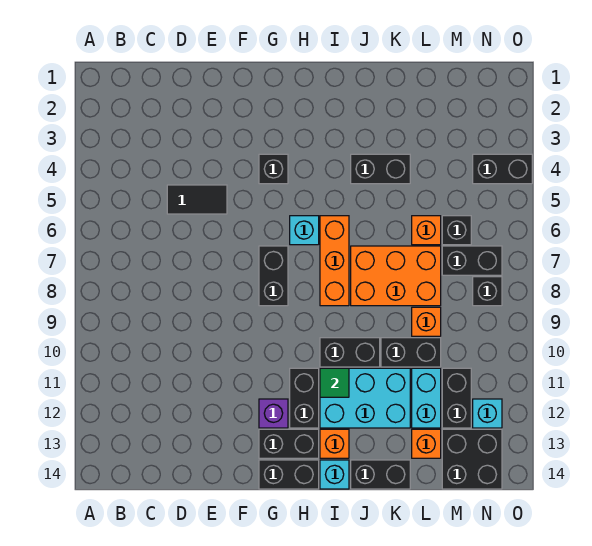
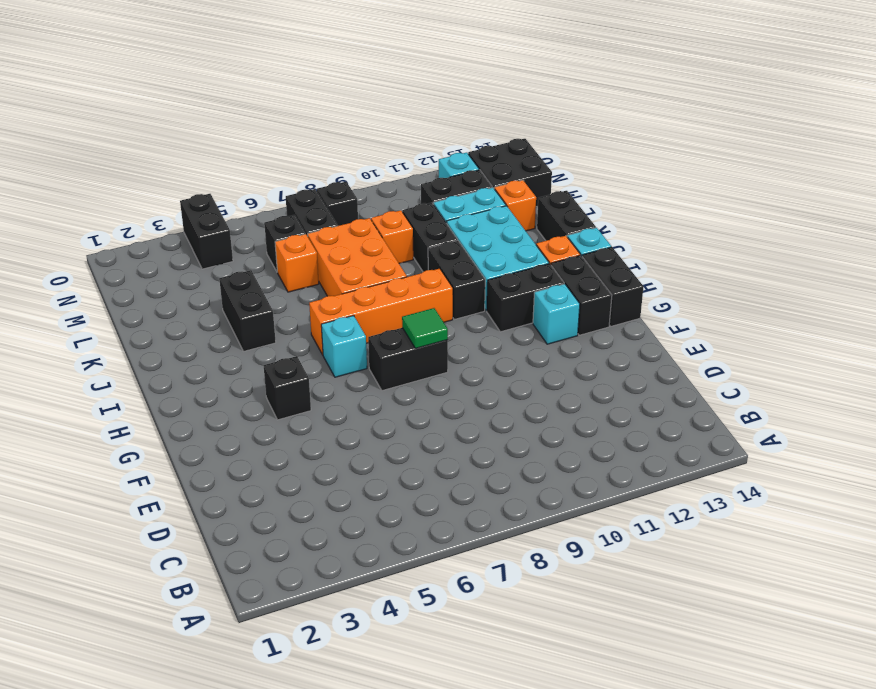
black tile D5:E5 level 1 -> none
purple brick G12 level 1 -> cyan brick G12 level 1
orange brick I6:I8 level 1 -> orange brick I6:I9 level 1
green tile I11 level 2 -> green tile G8 level 2

